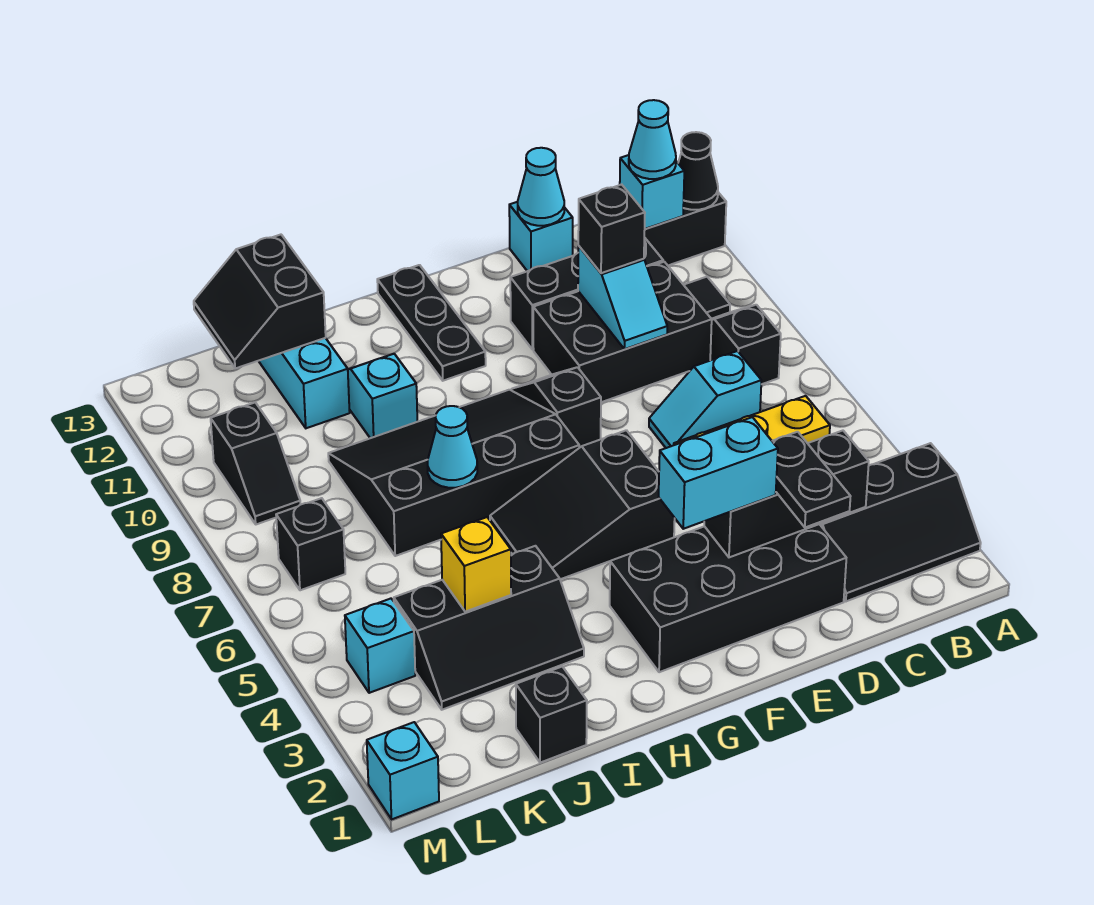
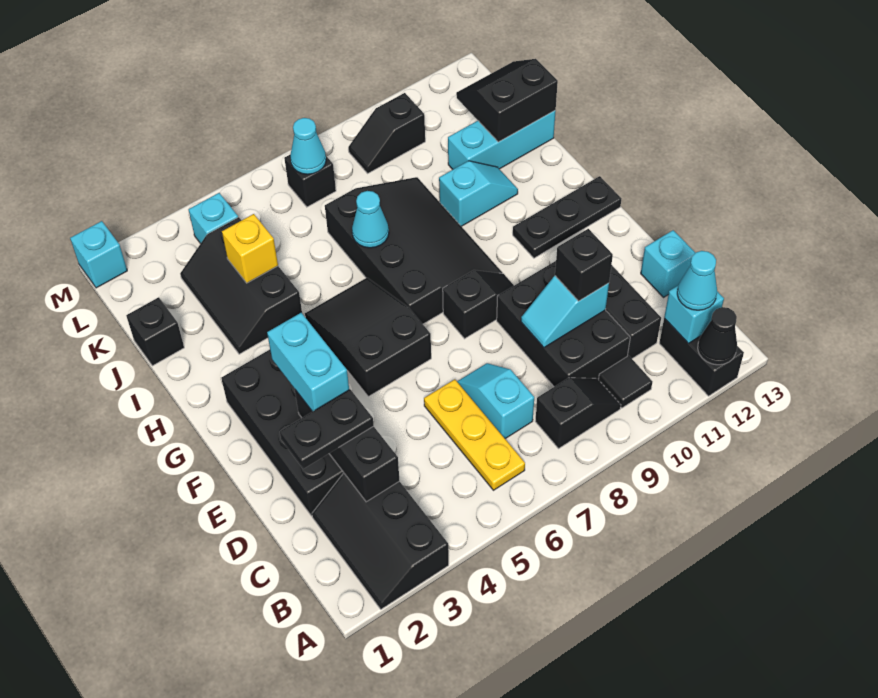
cyan cone D13 level 2 -> cyan cone L7 level 2

